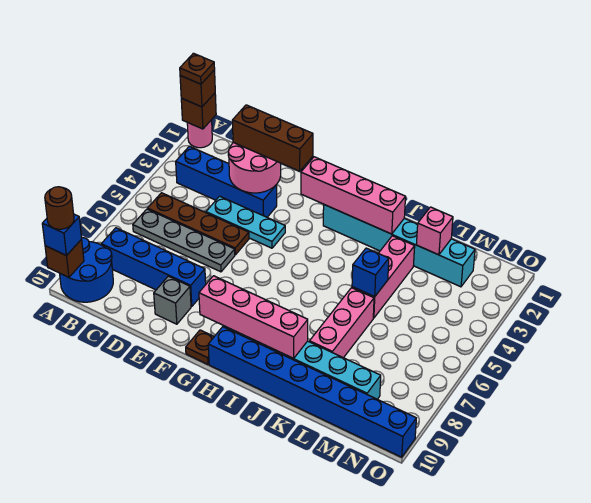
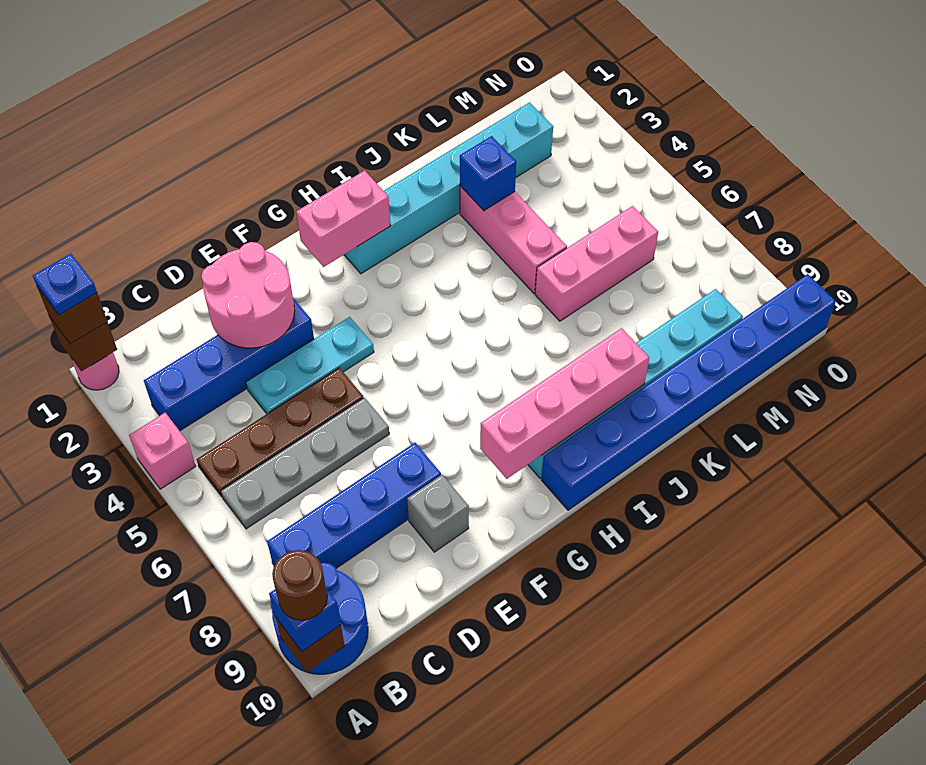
brown plate A1 level 4 -> blue plate A1 level 4
brown brick D2:F2 level 3 -> none
pink brick G2:J2 level 2 -> pink brick G2:H2 level 2
brown plate G10 level 1 -> none
blue brick K5 level 2 -> blue brick K3 level 2
pink brick K6:K8 level 1 -> pink brick K6:M6 level 1
pink brick L2 level 2 -> pink brick A4 level 1

